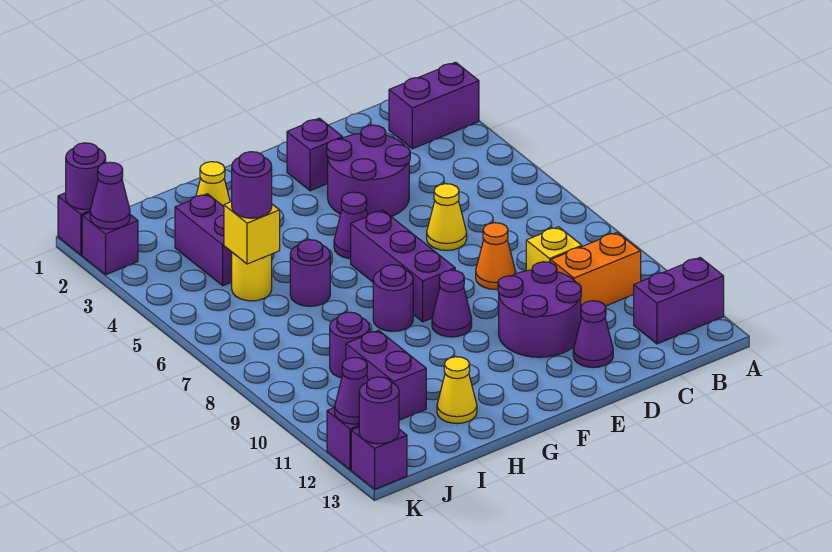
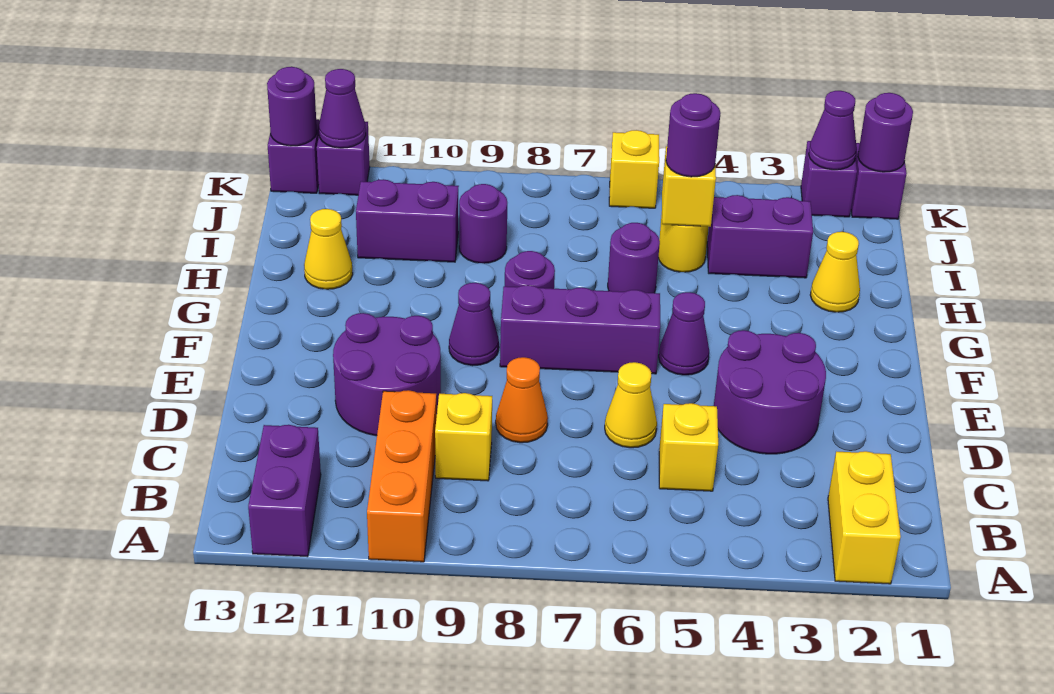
purple brick A2:B2 level 1 -> yellow brick A2:B2 level 1
orange brick B10:C10 level 1 -> orange brick A10:C10 level 1
none -> yellow brick C5 level 1
purple cone D12 level 1 -> none
purple brick E2 level 1 -> none
none -> yellow brick K6 level 1

